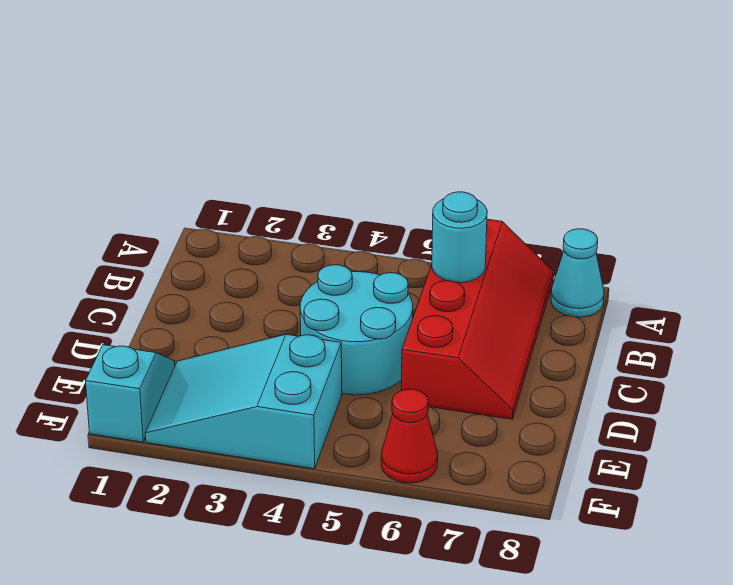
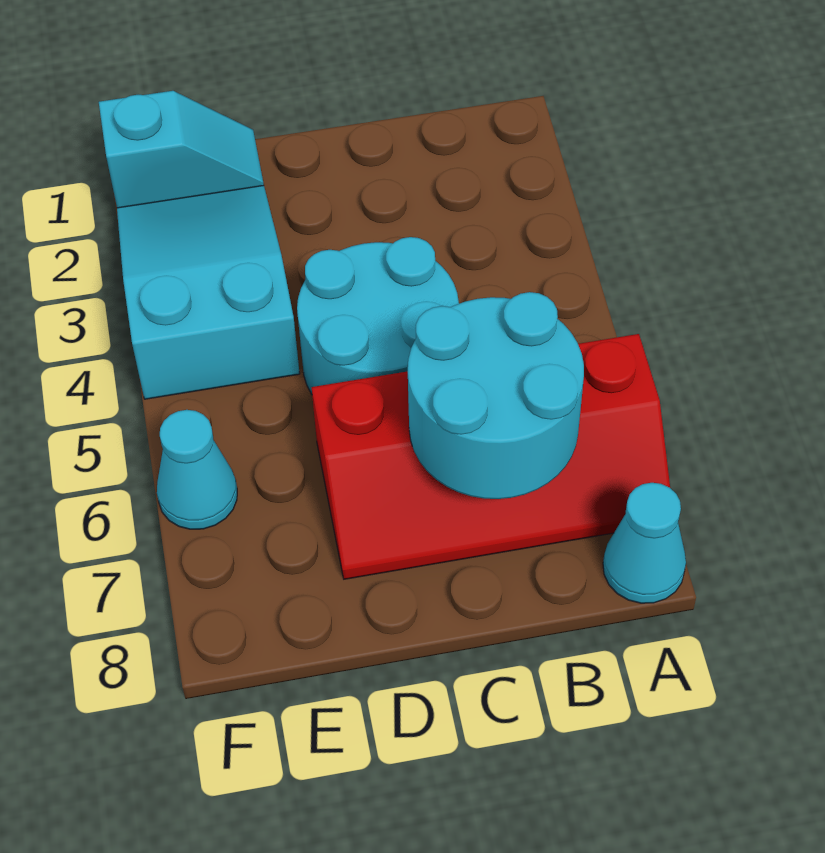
cyan round brick B6 level 2 -> cyan round brick B6:C7 level 2
red cone F6 level 1 -> cyan cone F6 level 1

